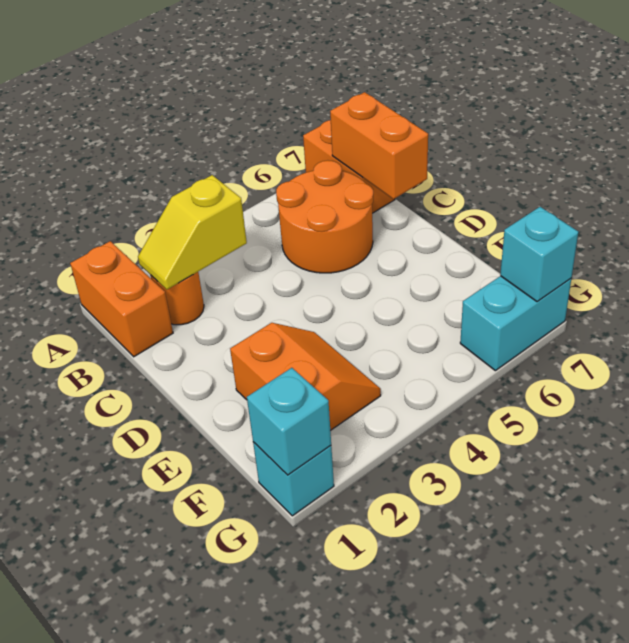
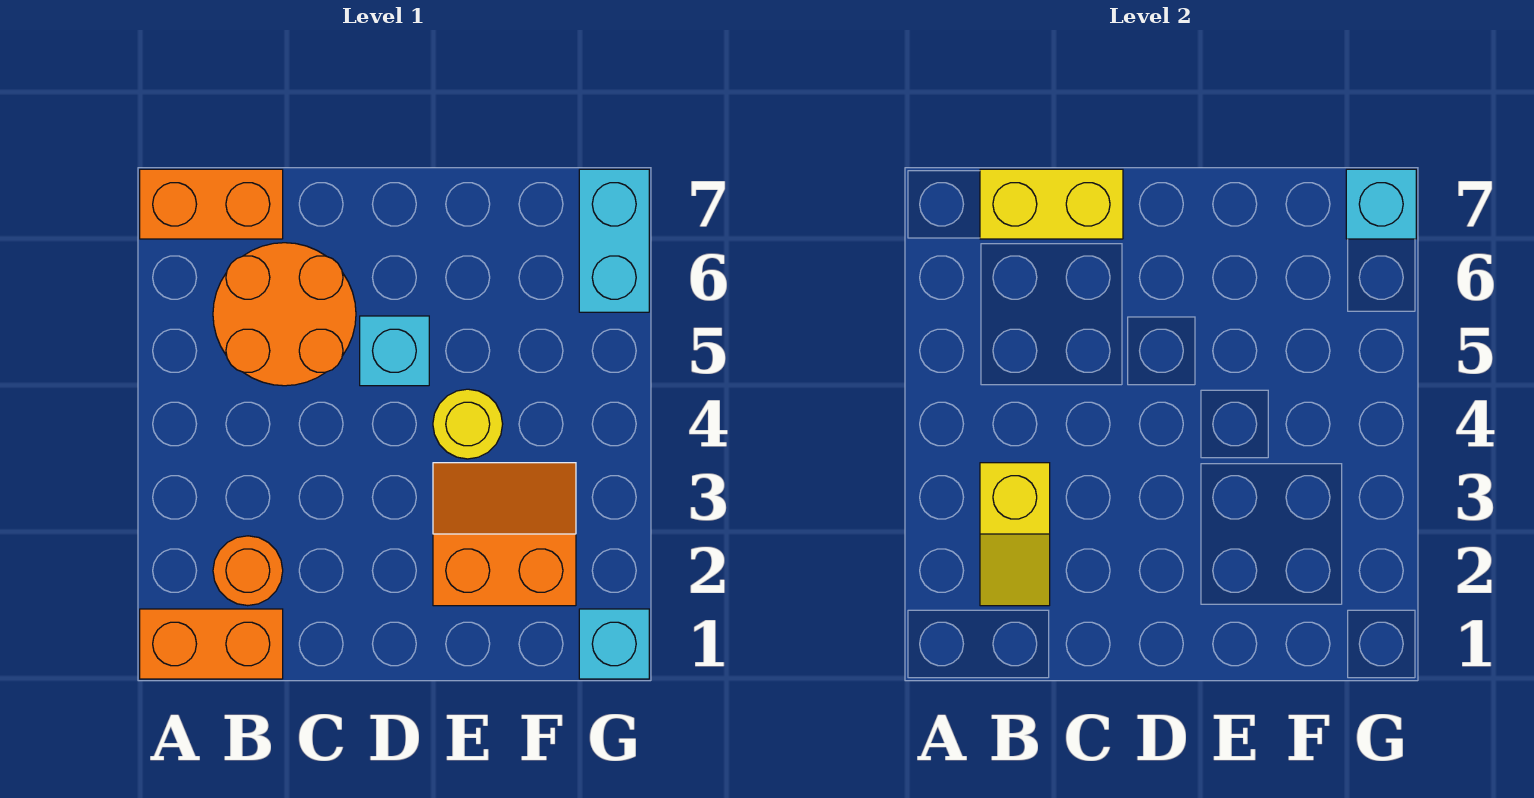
orange brick B7:C7 level 2 -> yellow brick B7:C7 level 2
none -> yellow round brick E4 level 1
cyan brick G1 level 2 -> cyan brick D5 level 1

